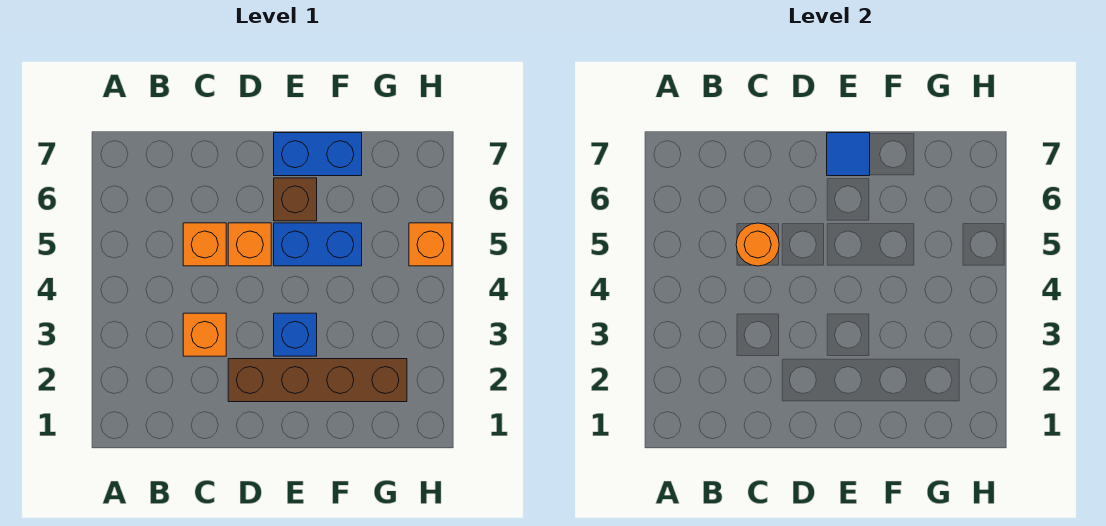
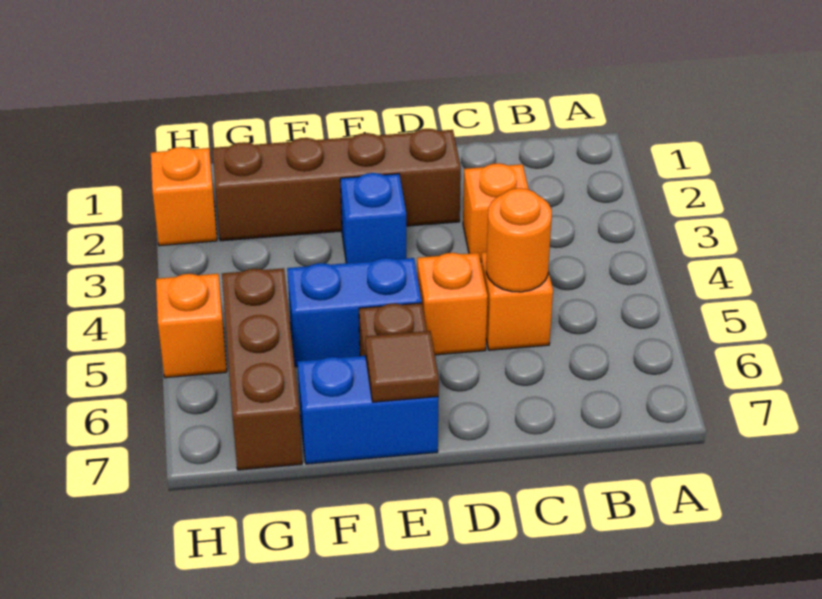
blue tile E7 level 2 -> brown tile E7 level 2
none -> brown brick G5:G7 level 1
none -> orange brick H2 level 1

